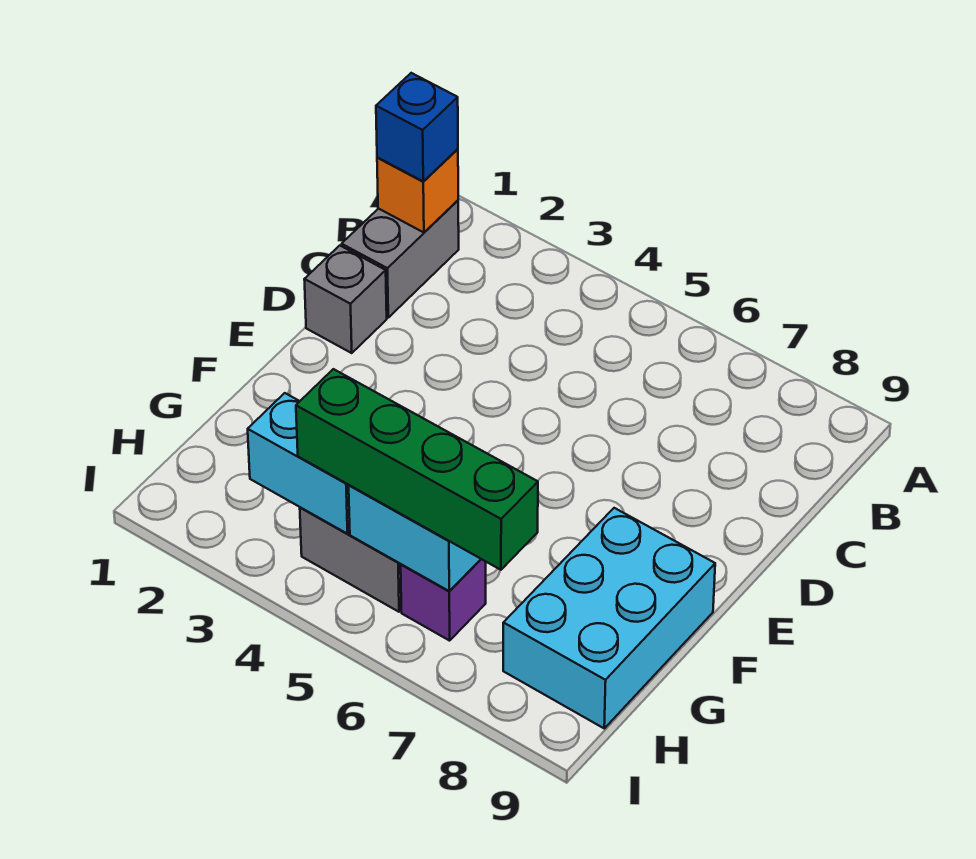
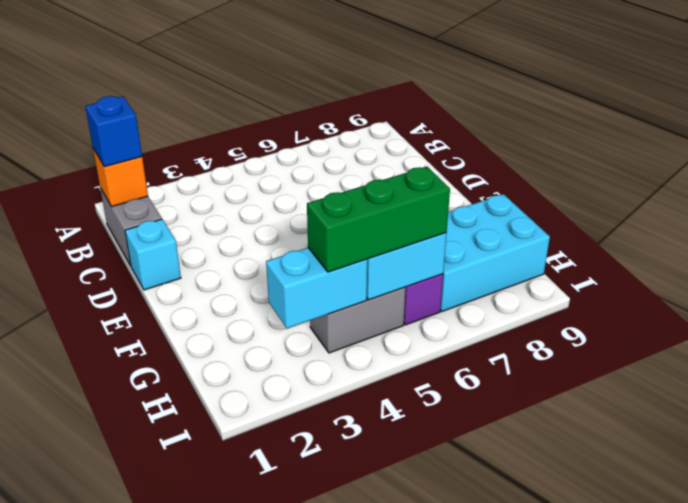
grey brick D1 level 1 -> cyan brick D1 level 1
cyan brick F8:H9 level 1 -> cyan brick G7:H9 level 1
green brick H4:H7 level 3 -> green brick H4:H6 level 3

